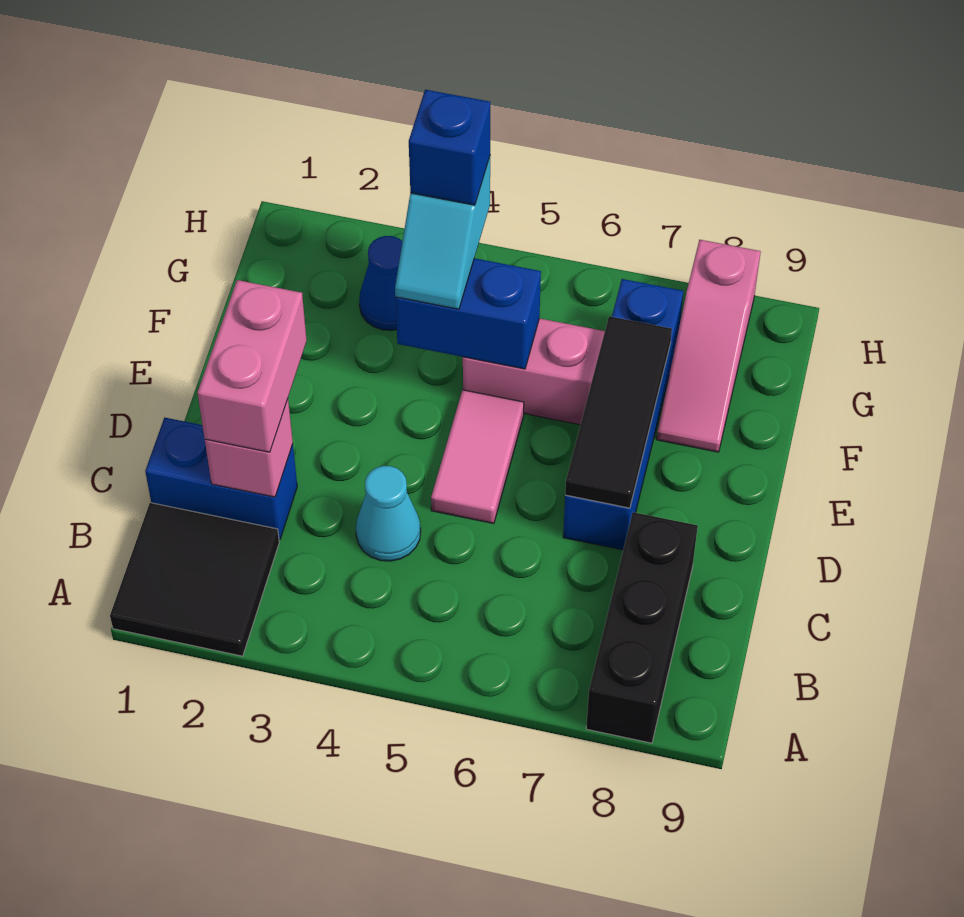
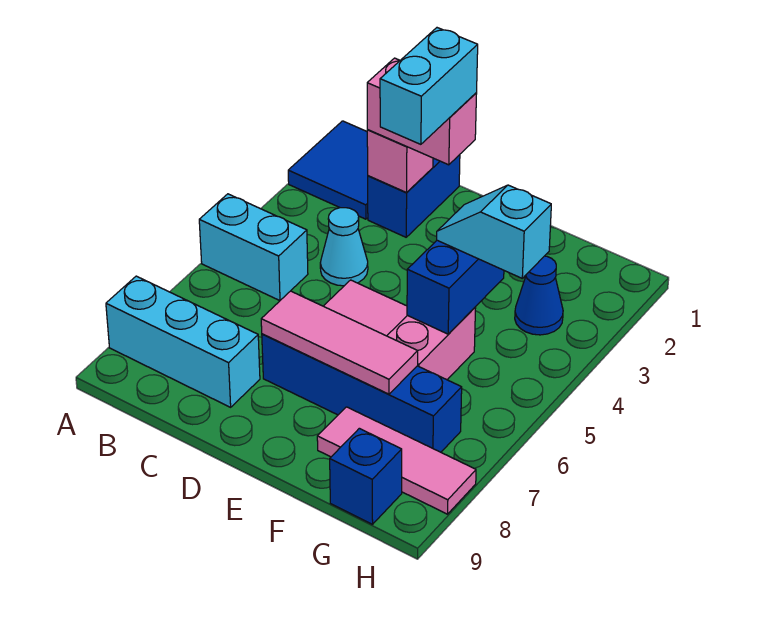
black tile A1:B2 level 1 -> blue tile A1:B2 level 1
none -> cyan brick A5:B5 level 1
black brick A8:C8 level 1 -> cyan brick A8:C8 level 1
none -> cyan brick D2:D3 level 4
black tile D7:F7 level 2 -> pink tile D7:F7 level 2
pink slope F8:H8 level 1 top H -> pink tile F8:H8 level 1
blue brick G4 level 4 -> blue brick G9 level 1

